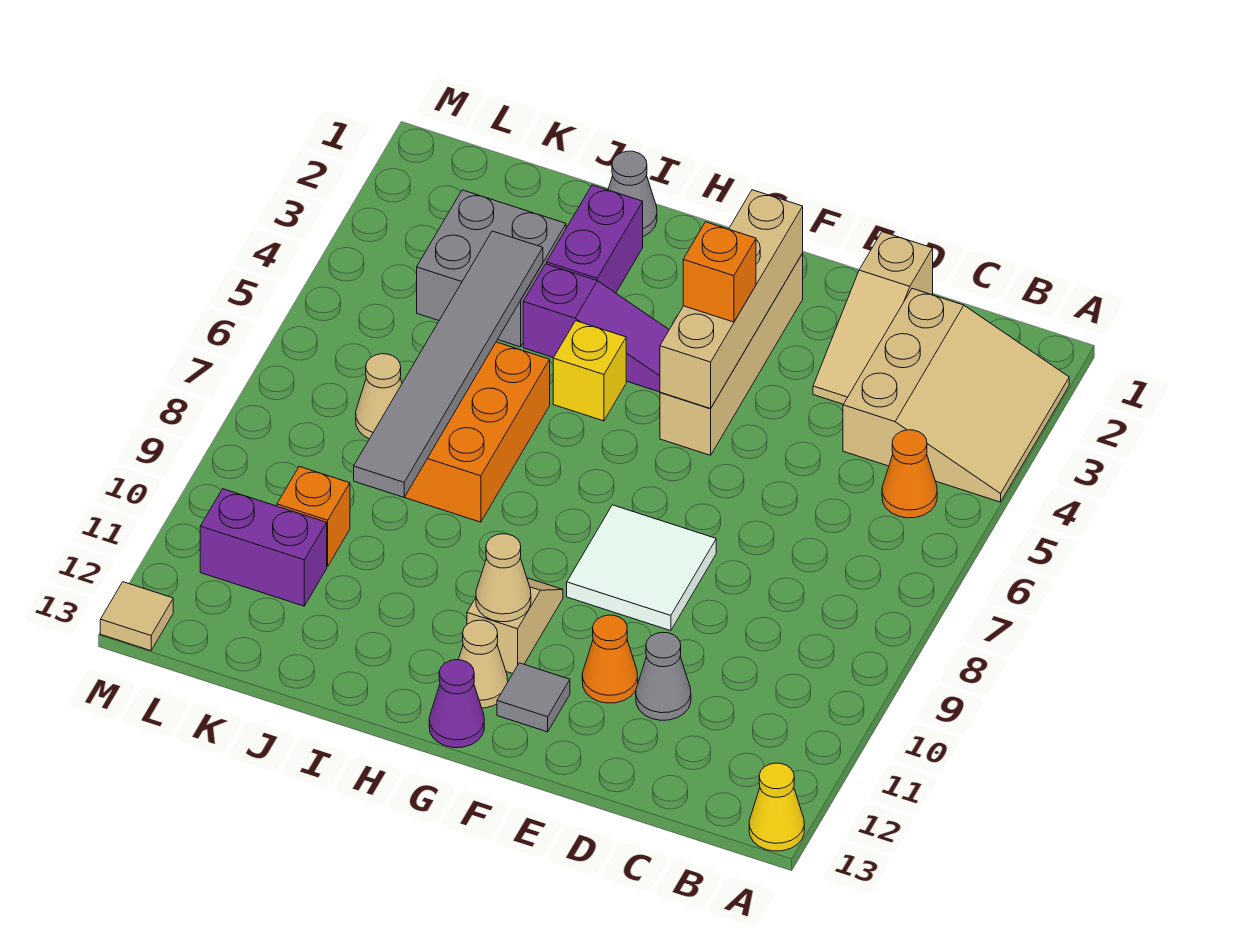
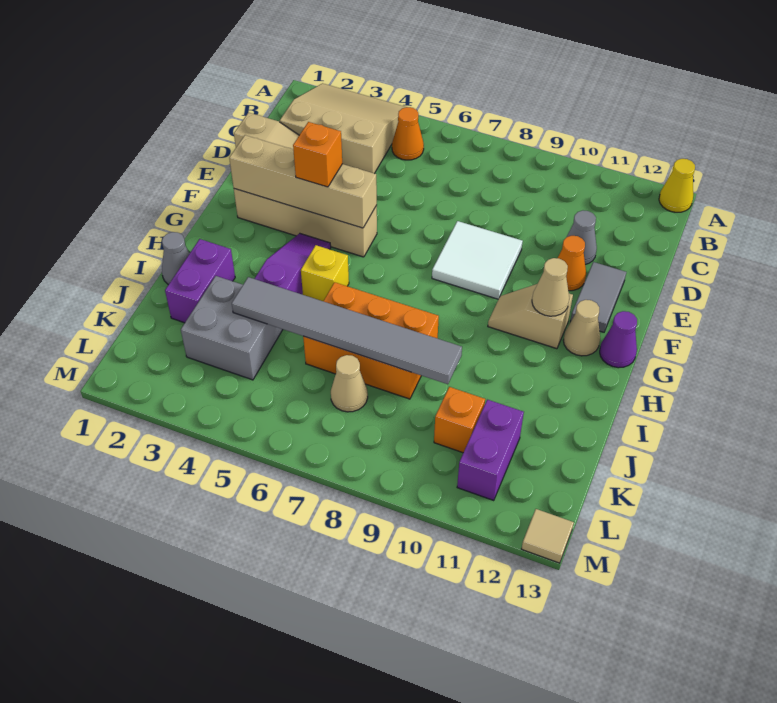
grey tile F12 level 1 -> grey tile E12:F12 level 1
purple brick I2:I3 level 1 -> purple brick I2:J2 level 1

